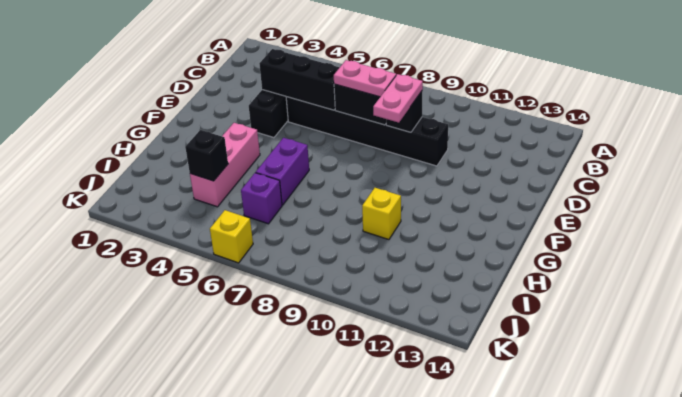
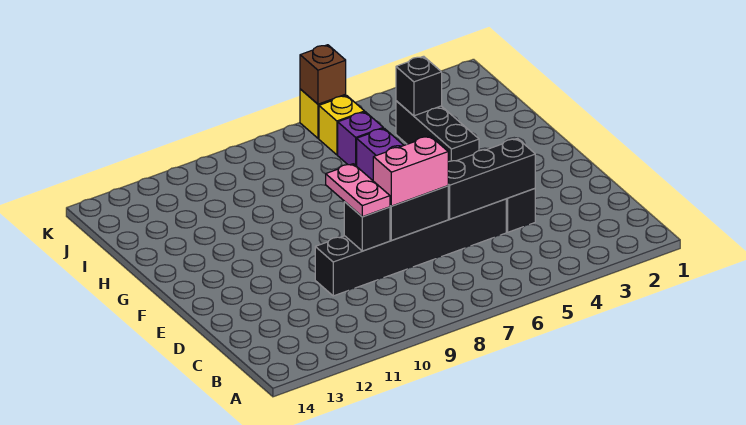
pink plate D7:D8 level 3 -> pink brick D7:D8 level 3
pink brick G4:I4 level 1 -> black brick G4:I4 level 1
yellow brick H10 level 1 -> yellow brick J6 level 1
none -> brown brick K6 level 2

